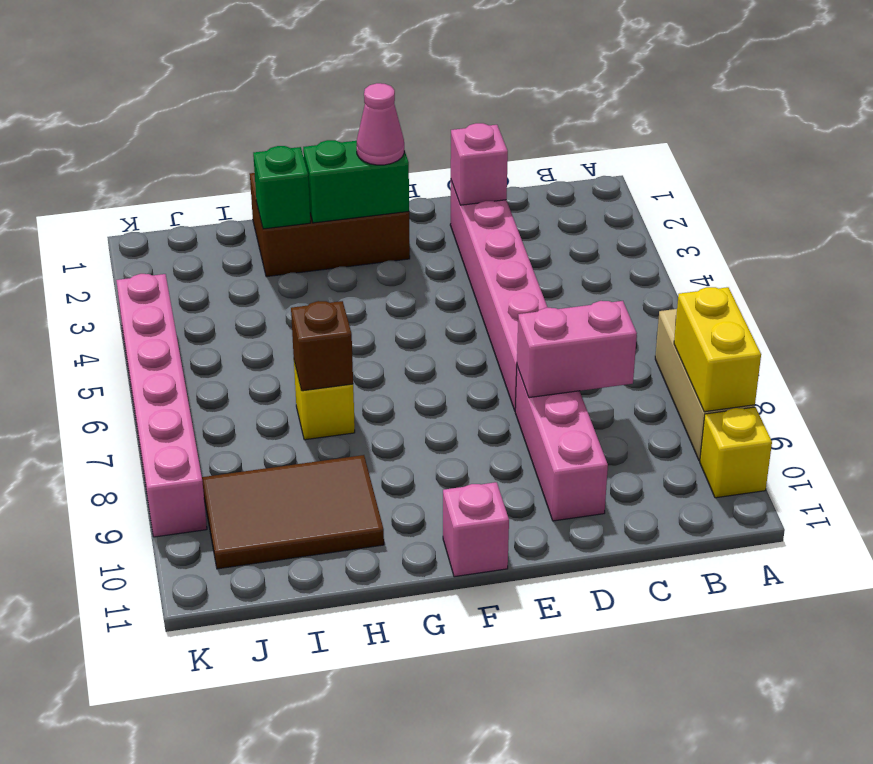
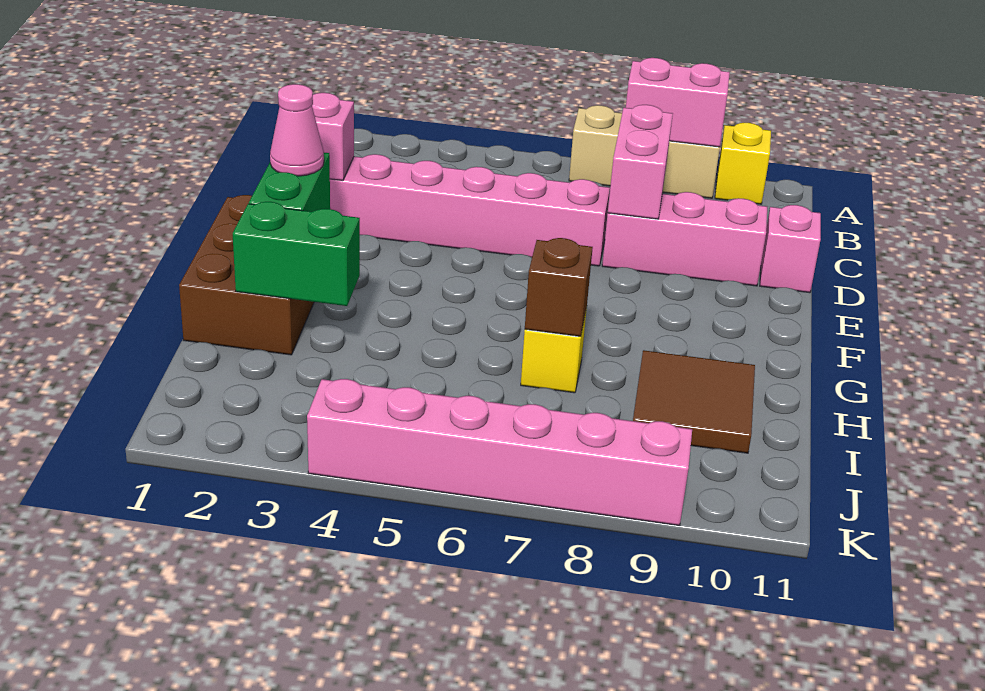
yellow brick A8:A9 level 2 -> pink brick A8:A9 level 2
pink brick F11 level 1 -> pink brick D11 level 1
green brick H2 level 2 -> green brick H2:H3 level 2
brown tile H9:J10 level 1 -> brown tile H9:I10 level 1

